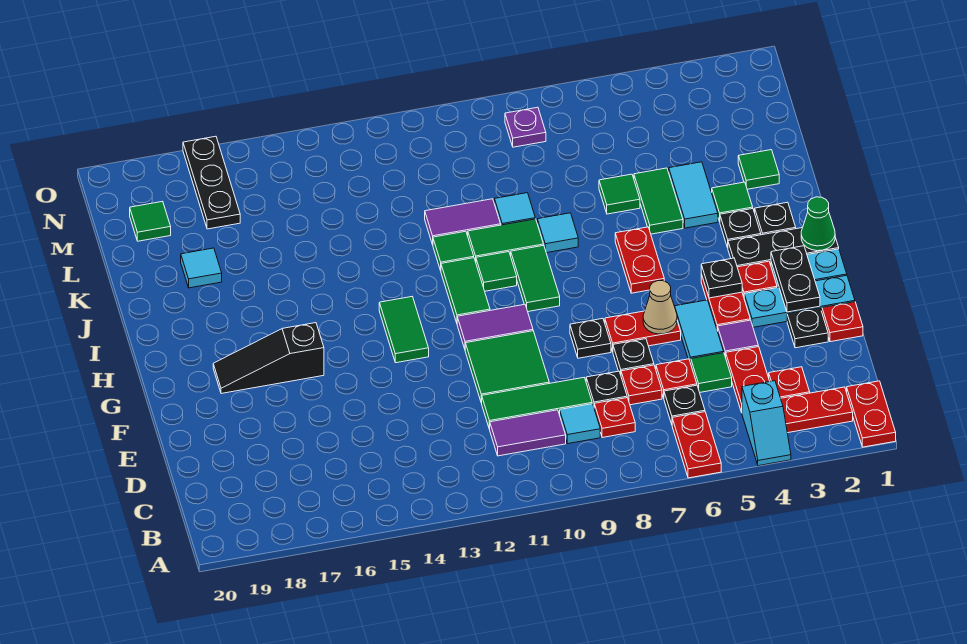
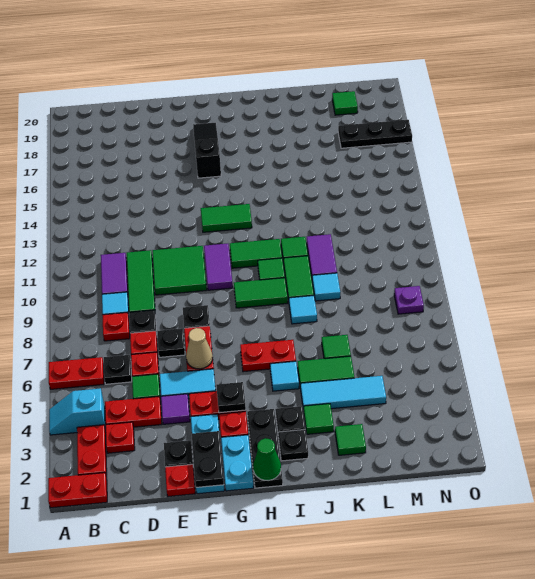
black plate F2:G2 level 2 -> black plate F1:F2 level 2
cyan tile J4:K4 level 1 -> cyan tile J4:L4 level 1
cyan tile K18 level 1 -> cyan tile I5 level 1

